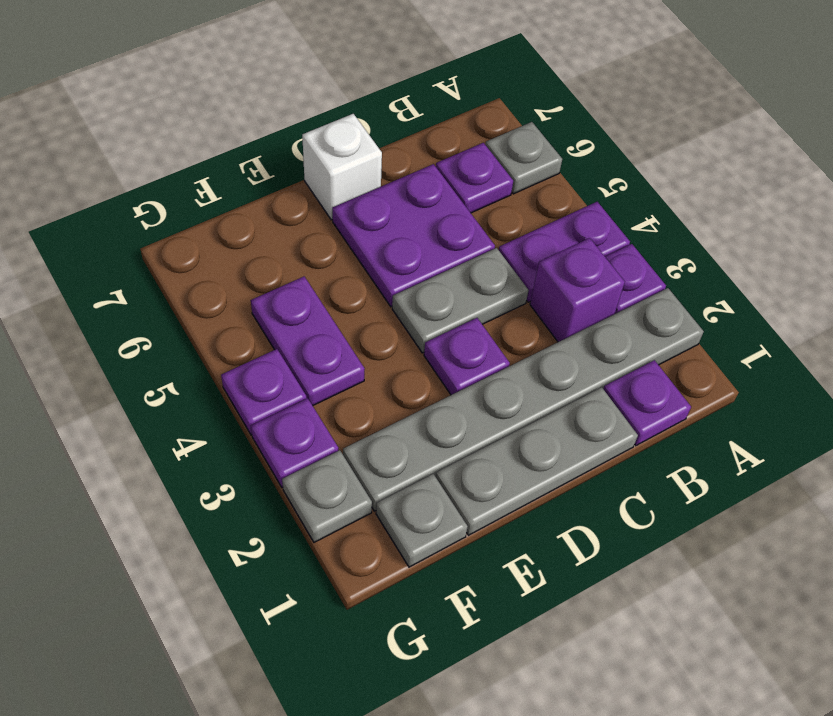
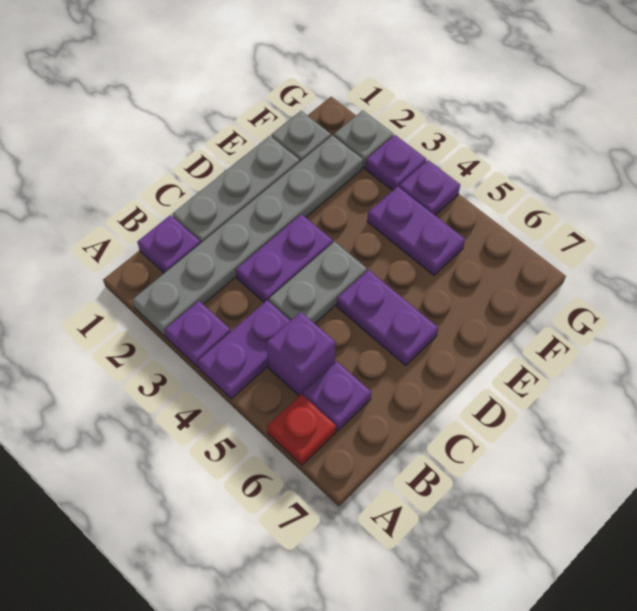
grey plate A6 level 1 -> red plate A6 level 1
purple brick B3 level 1 -> purple brick B5 level 1
purple plate C5:D6 level 1 -> purple plate D5:D6 level 1
purple plate D3 level 1 -> purple plate C3:D3 level 1
white brick D7 level 1 -> none

